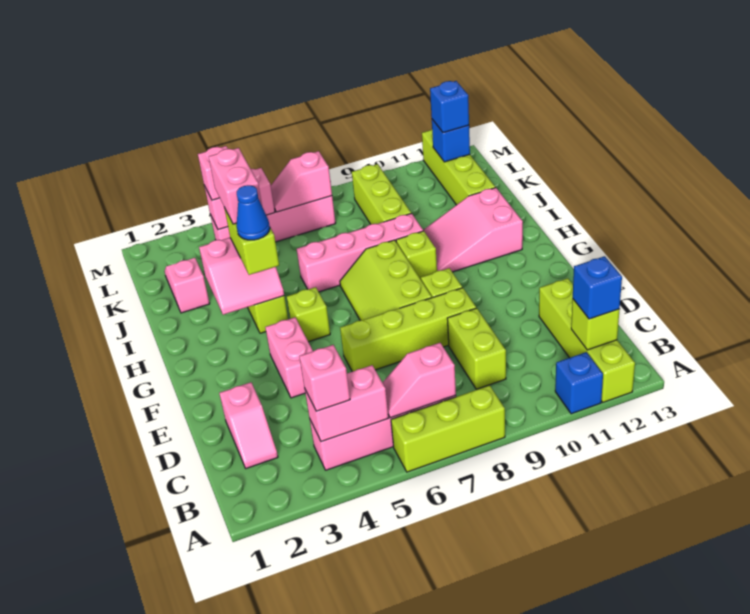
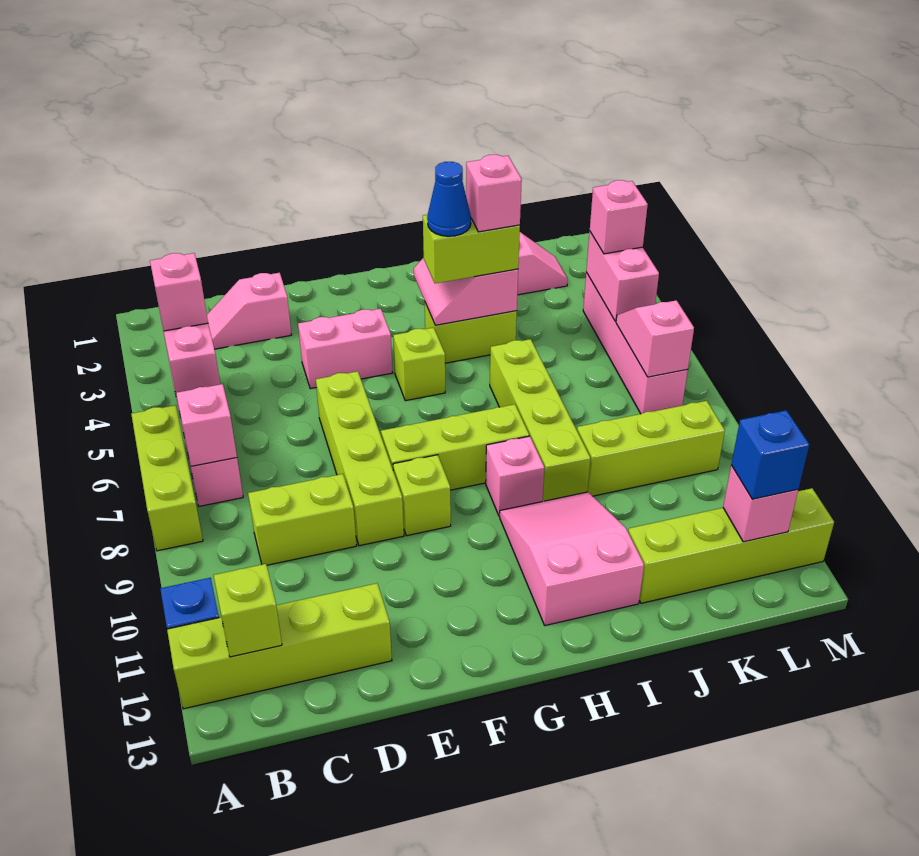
blue brick B12 level 3 -> none
lime brick H9 level 1 -> pink brick H9 level 1
pink brick I4:J4 level 4 -> pink brick I4 level 4
pink brick I6:I9 level 1 -> lime brick I6:I9 level 1
blue brick L12 level 2 -> pink brick L12 level 2

